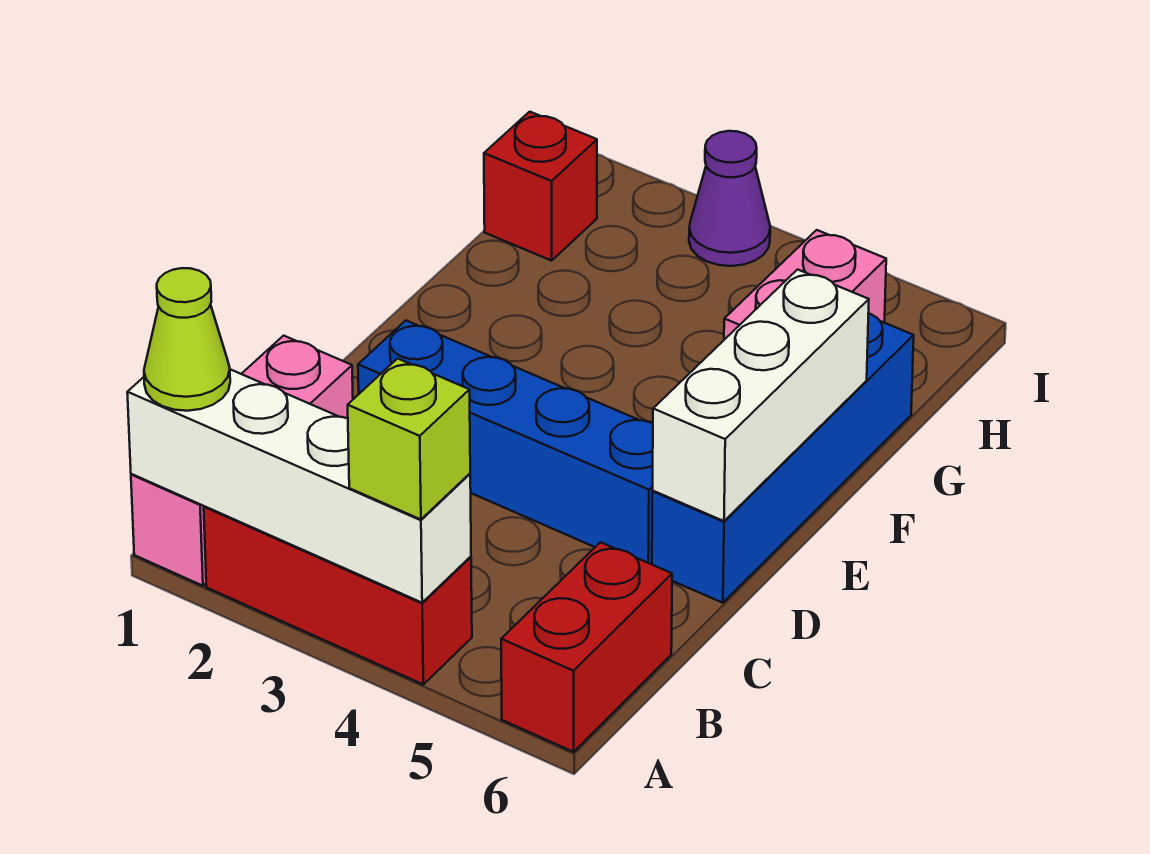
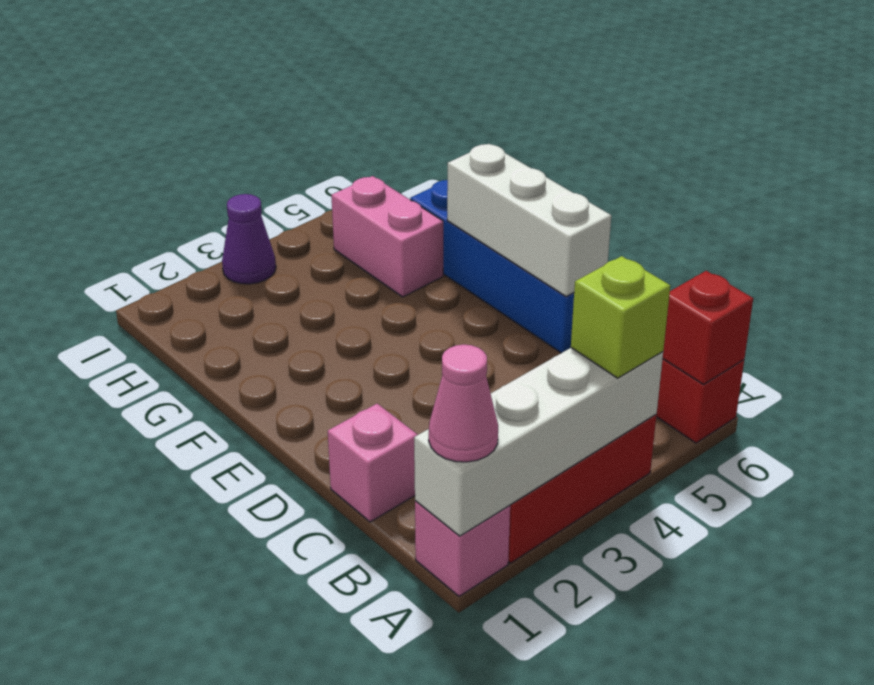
lime cone A1 level 3 -> pink cone A1 level 3
blue brick D2:D5 level 1 -> none
red brick H1 level 1 -> red brick A6 level 2

